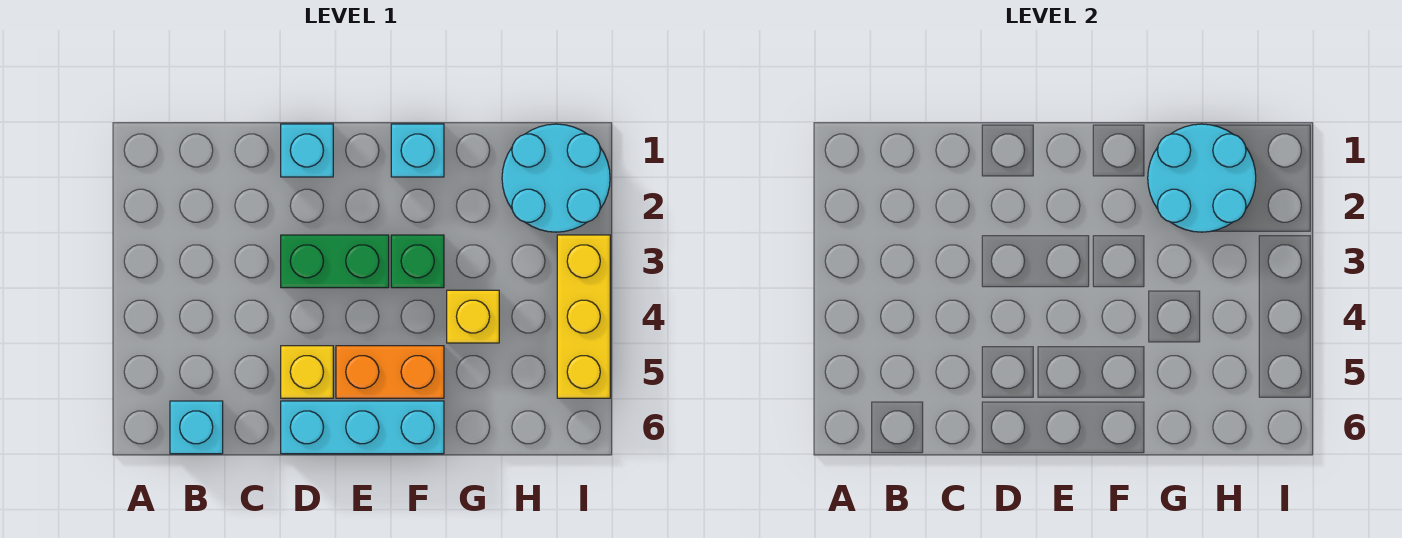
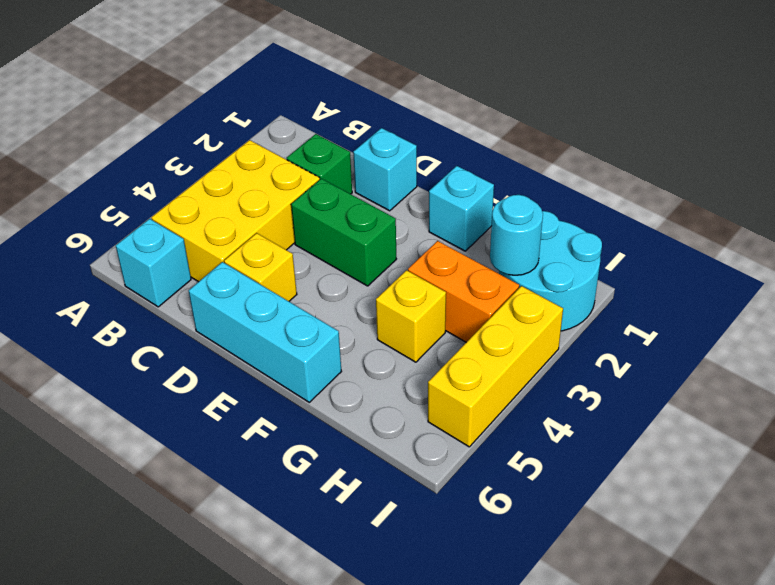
none -> yellow brick B3:C5 level 1
orange brick E5:F5 level 1 -> orange brick G3:H3 level 1
green brick F3 level 1 -> green brick C2 level 1
cyan round brick G1:H2 level 2 -> cyan round brick H2 level 2

